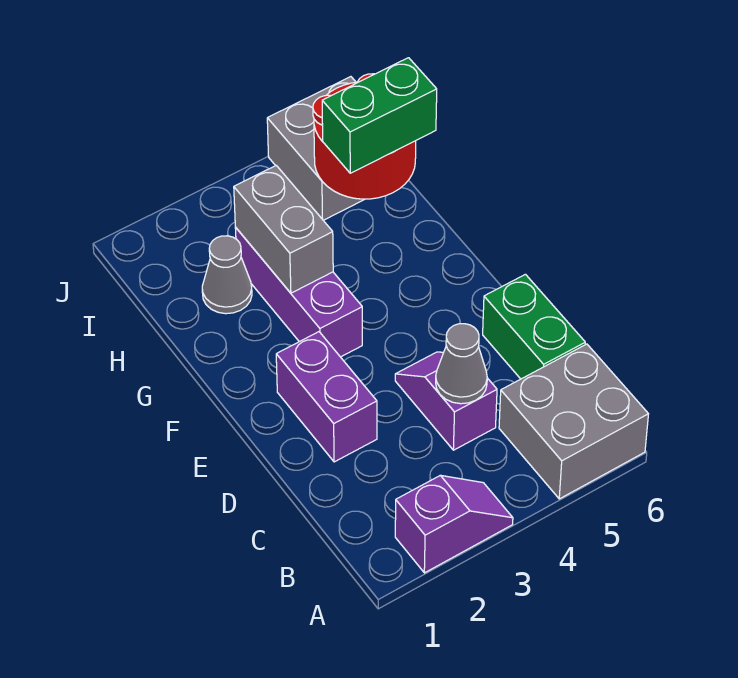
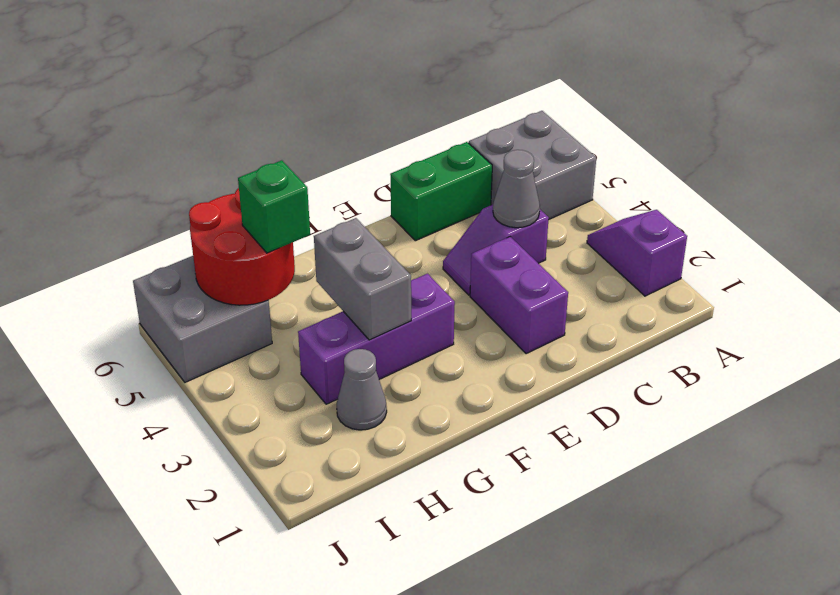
purple brick D2:E2 level 1 -> purple brick D2:D3 level 1
grey brick G3:H3 level 2 -> grey brick G3:G4 level 2
green brick H5:H6 level 3 -> green brick H5 level 3

